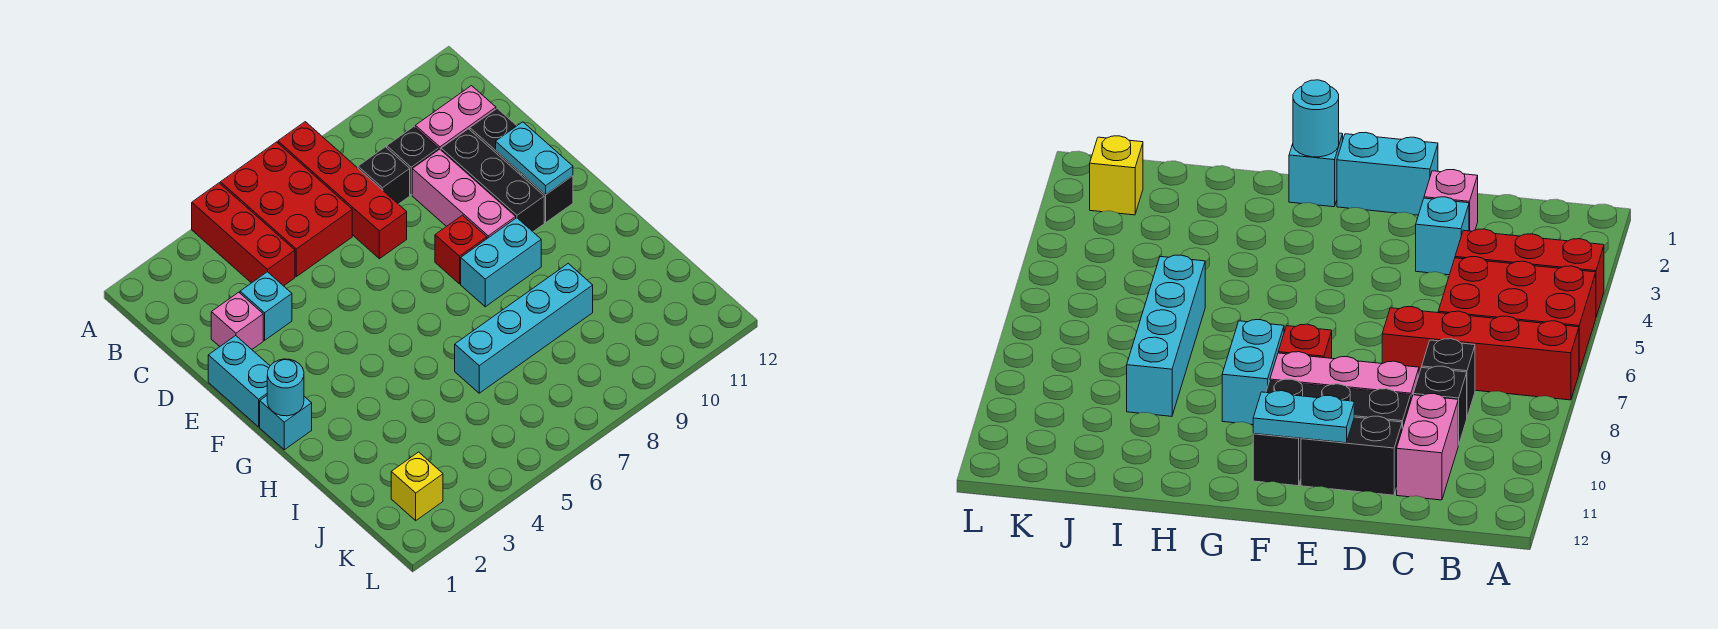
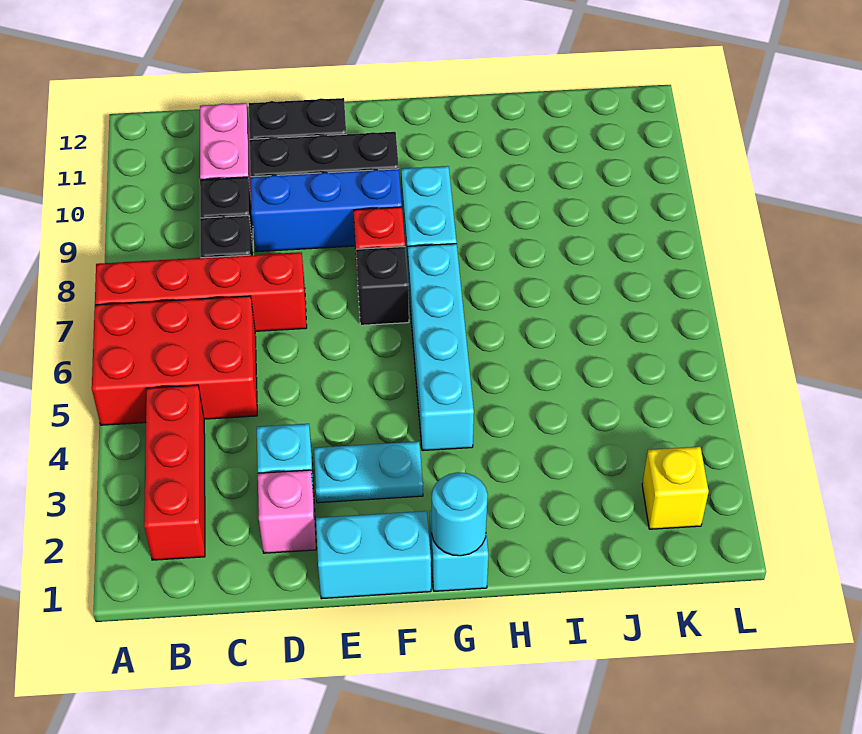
red brick A4:C4 level 1 -> red brick B2:B4 level 1
pink brick D9:F9 level 1 -> blue brick D9:F9 level 1
cyan plate E11:F11 level 2 -> cyan plate E3:F3 level 1
black brick F11 level 1 -> black brick F7 level 1
cyan brick I6:I9 level 1 -> cyan brick G4:G7 level 1

